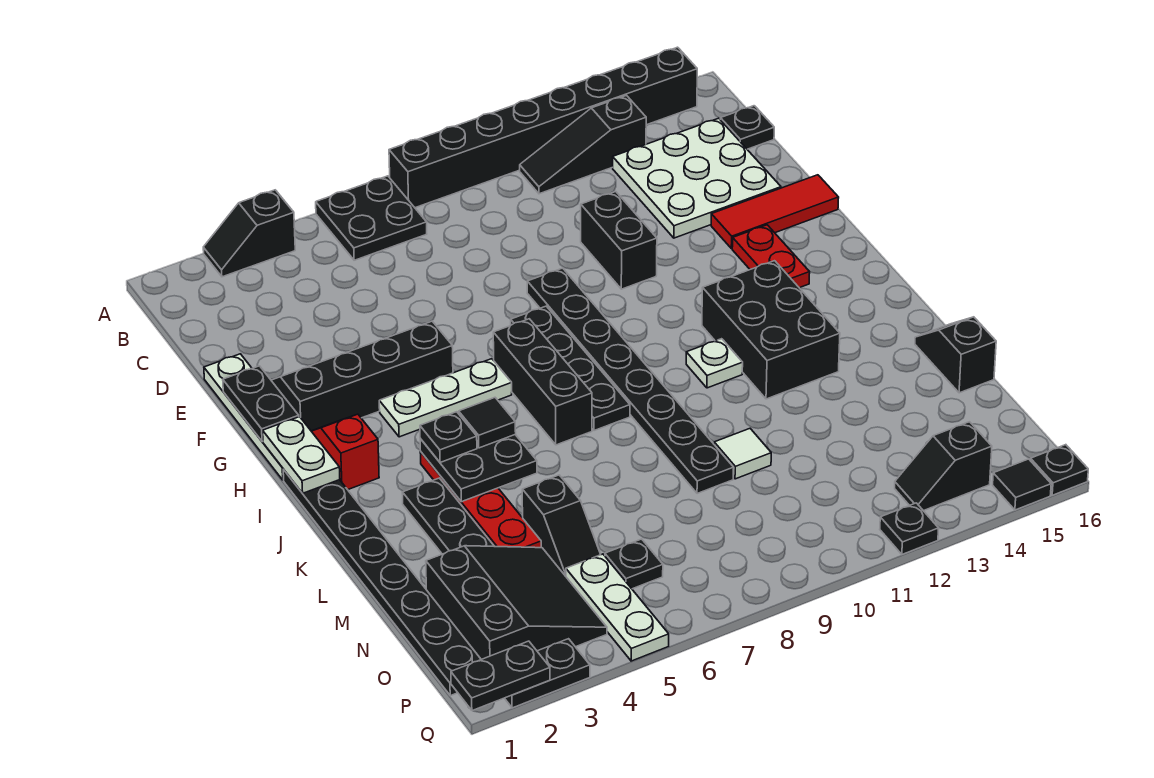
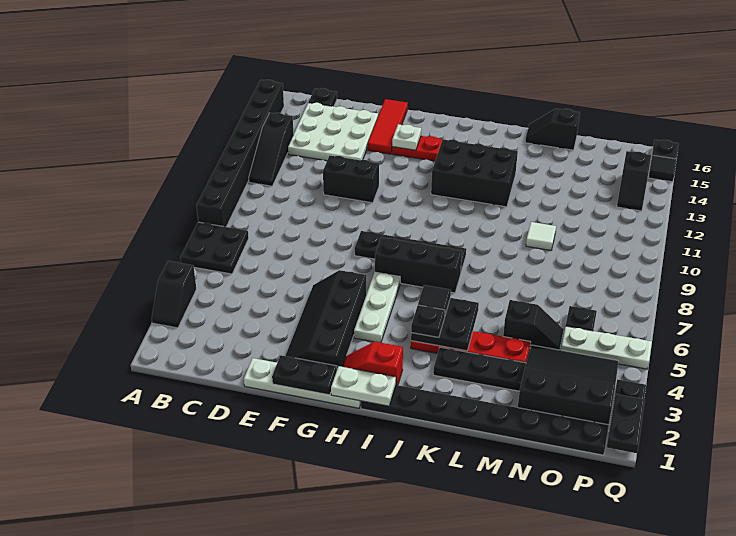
black plate F9:M9 level 1 -> none
white plate J11 level 1 -> white plate G14 level 2
black plate Q12 level 1 -> none

